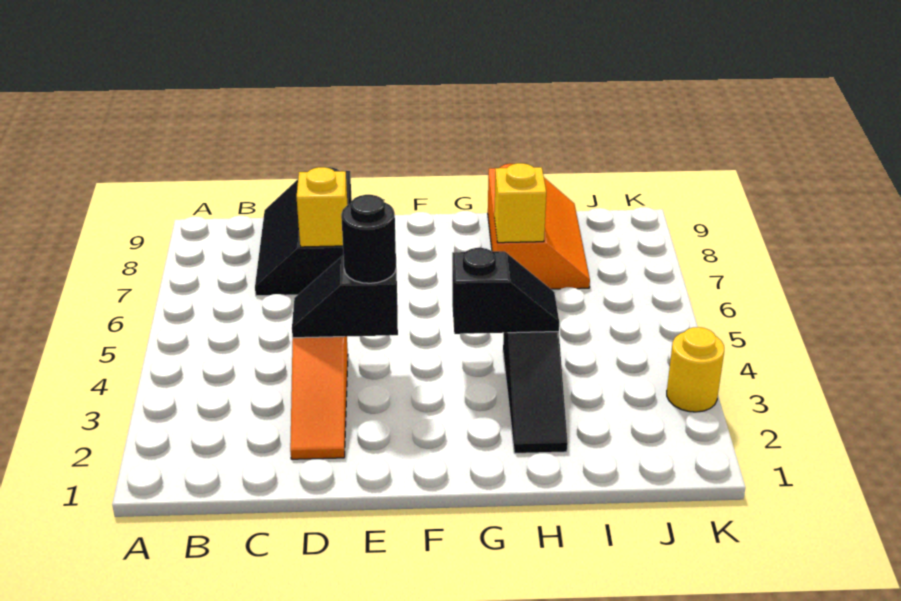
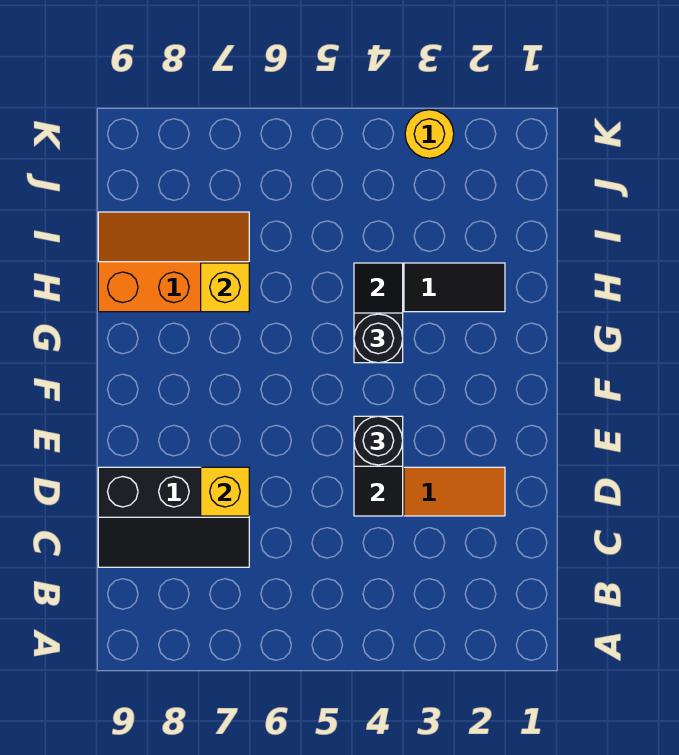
none -> black round brick G4 level 3

